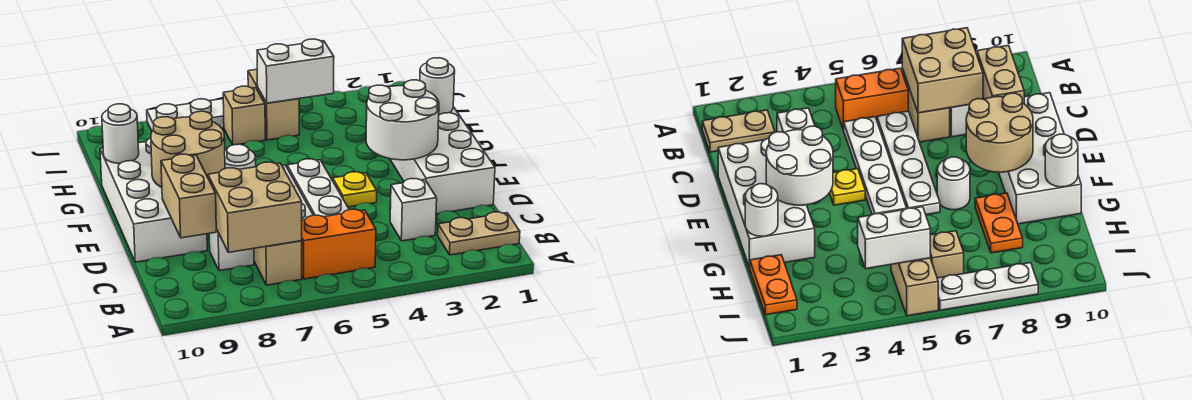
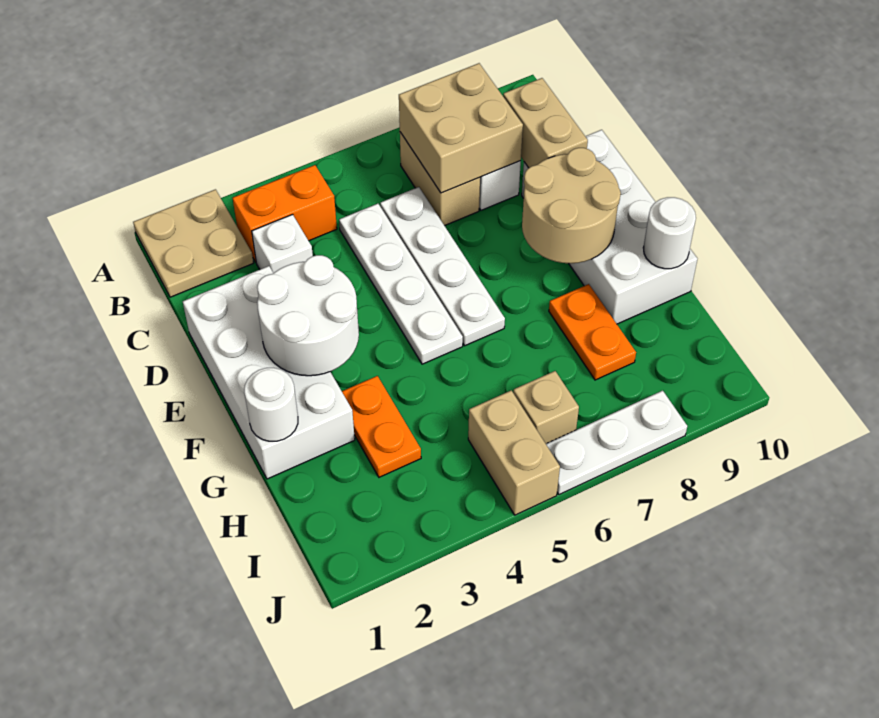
tan plate B1:B2 level 1 -> tan plate A1:B2 level 1
orange brick B5:B6 level 1 -> orange brick B3:B4 level 1
yellow plate E4 level 1 -> none
white round brick F7 level 1 -> none
orange plate H1:I1 level 1 -> orange plate G3:H3 level 1
white brick I4:I5 level 2 -> none

